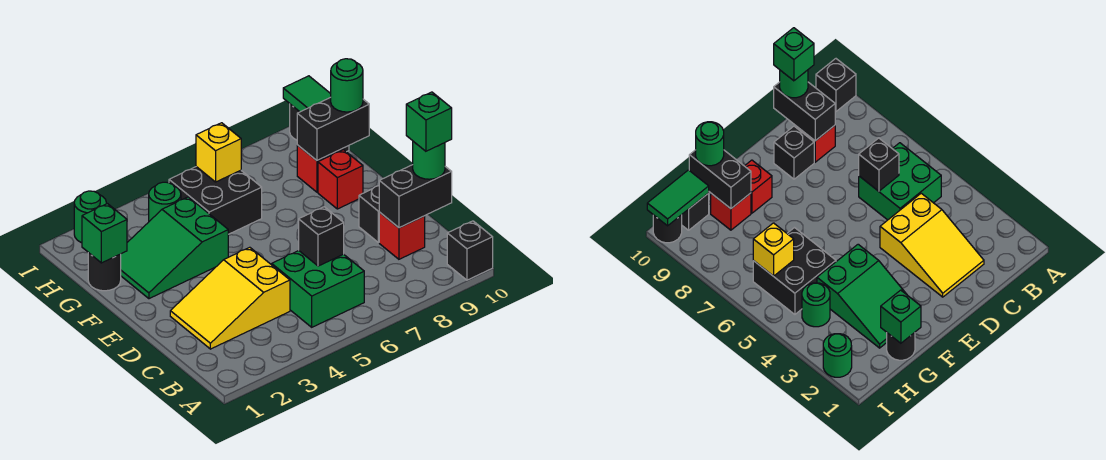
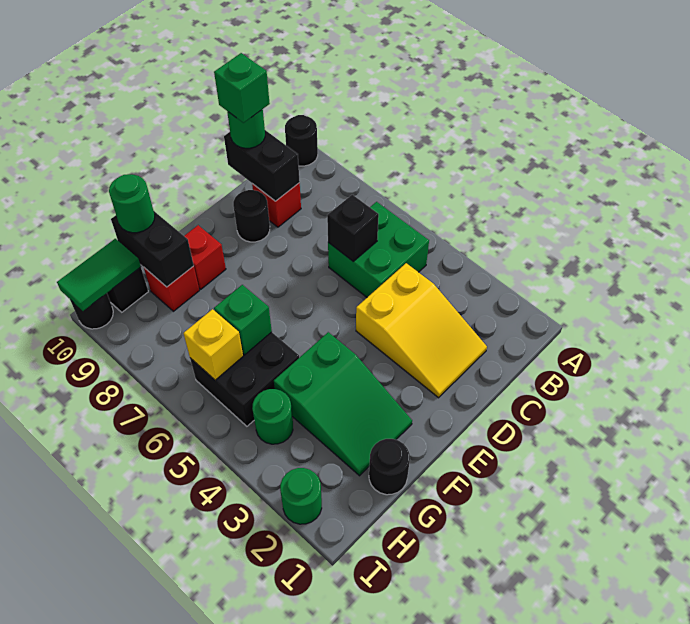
black brick A10 level 1 -> black round brick A10 level 1
black brick D9 level 1 -> black round brick D9 level 1
green brick G1 level 2 -> green brick G6 level 2

